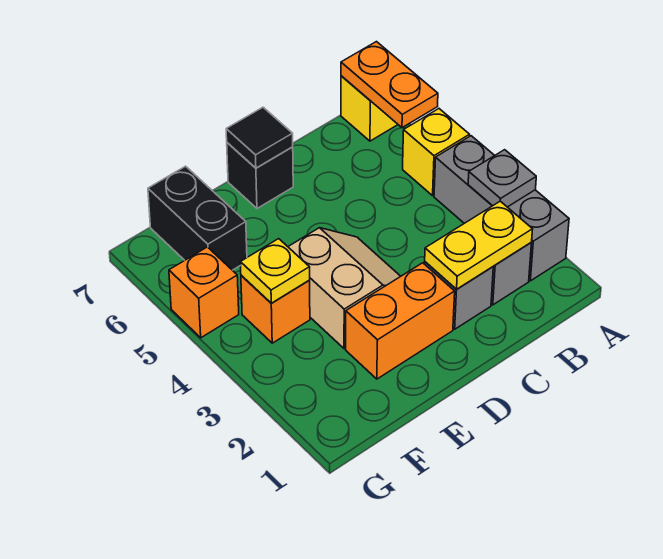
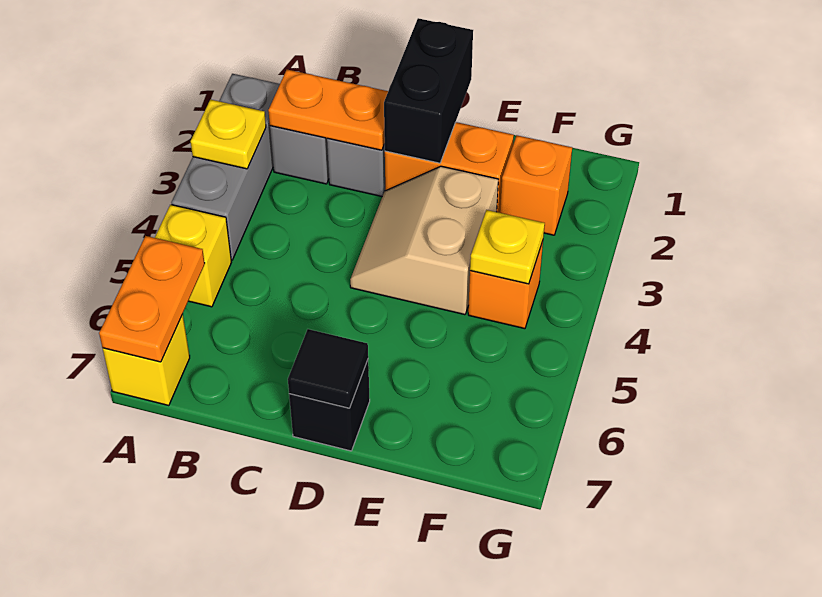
grey plate A3 level 2 -> yellow plate A3 level 2
yellow plate B2:C2 level 2 -> orange plate B2:C2 level 2
black brick F6:F7 level 1 -> black brick D1:D2 level 2
orange brick G5 level 1 -> orange brick F2 level 1

